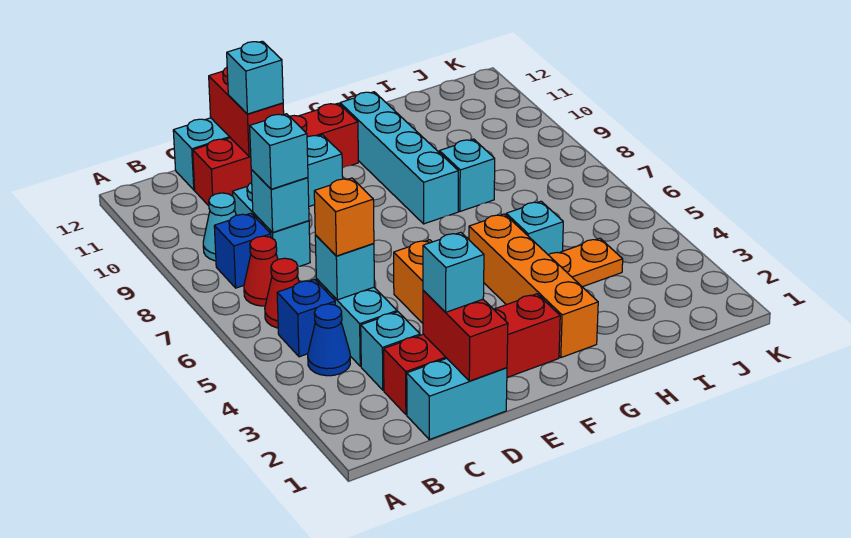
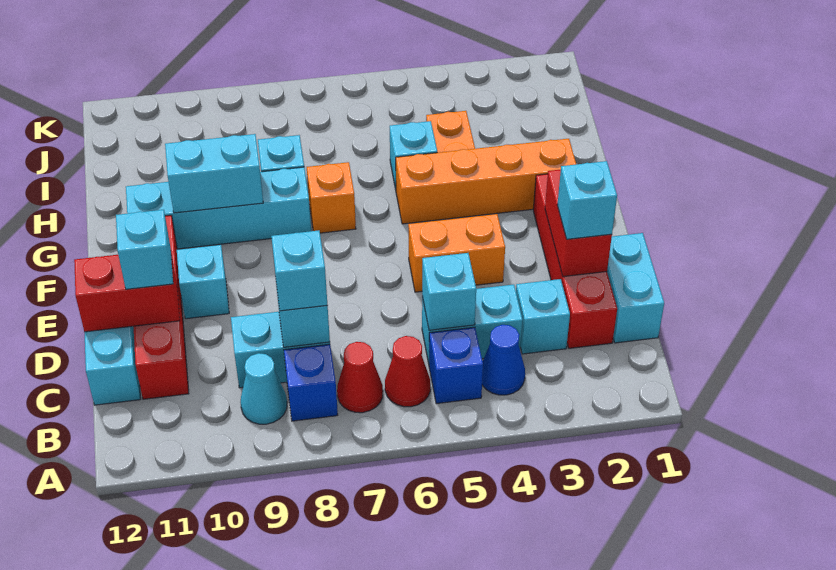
orange brick C5 level 3 -> orange brick G7 level 1
red brick D1:D2 level 2 -> red brick D2:E2 level 2
none -> cyan brick G9:G10 level 2

